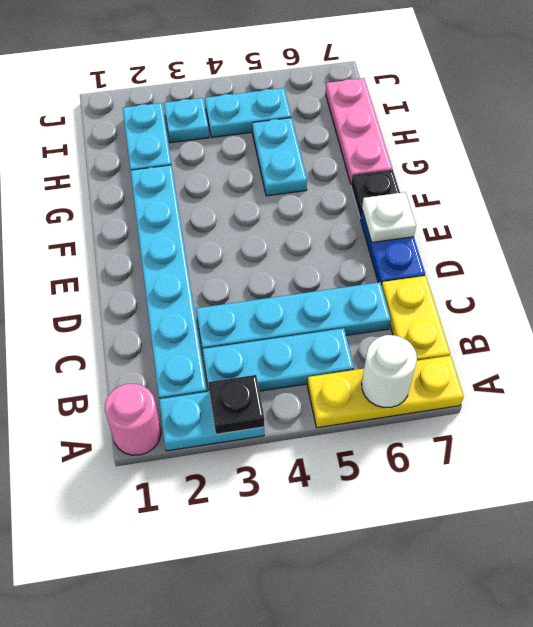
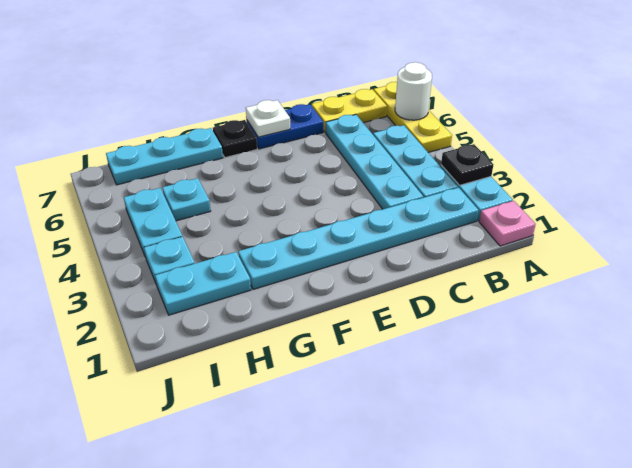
pink round brick A1 level 1 -> pink plate A1 level 1
cyan plate G5:H5 level 1 -> cyan plate H5 level 1
pink plate G7:I7 level 1 -> cyan plate G7:I7 level 1

